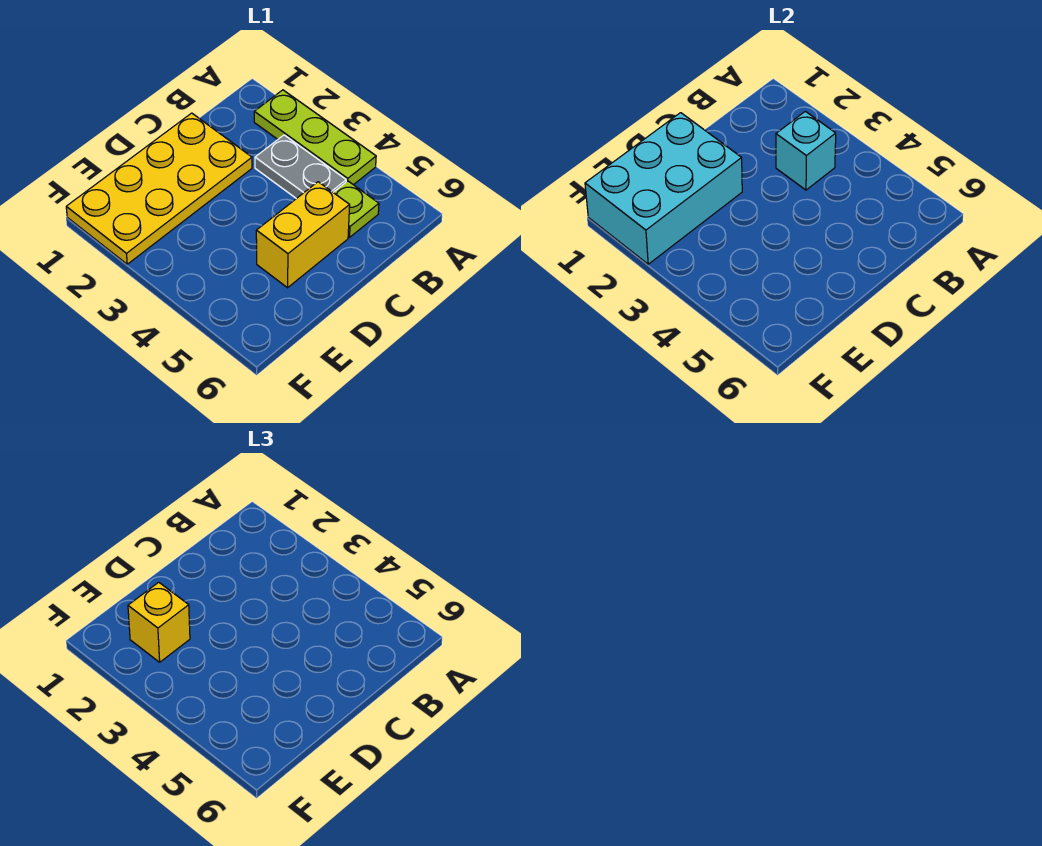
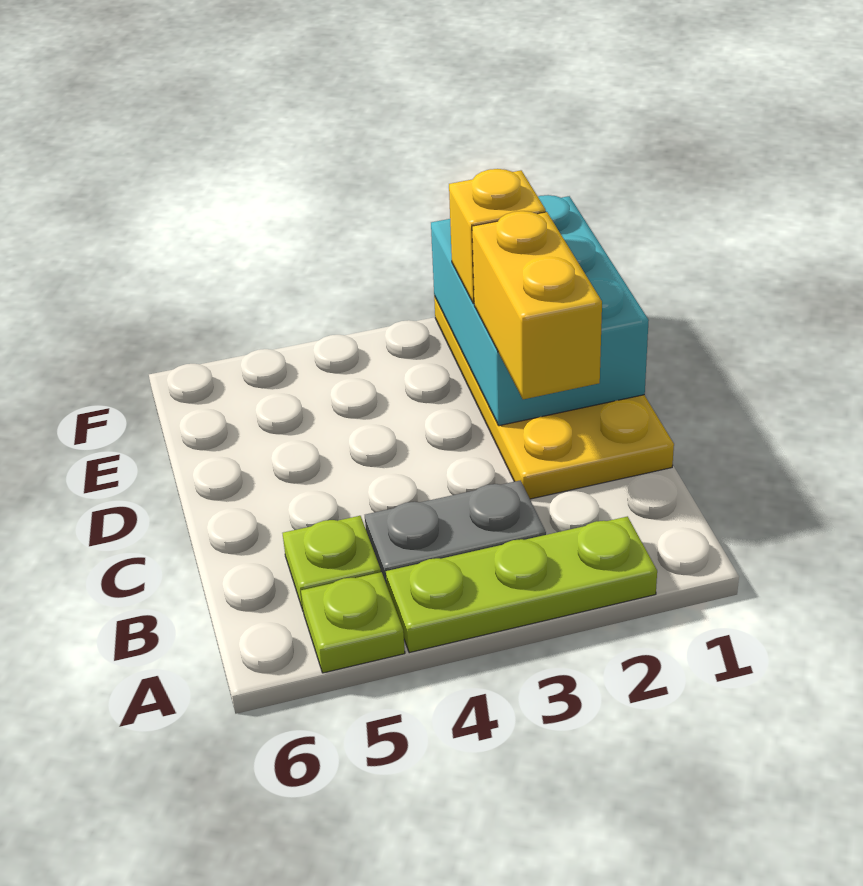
none -> lime plate A5 level 1
cyan brick B3 level 2 -> none
yellow brick C5:D5 level 1 -> yellow brick C2:D2 level 3

